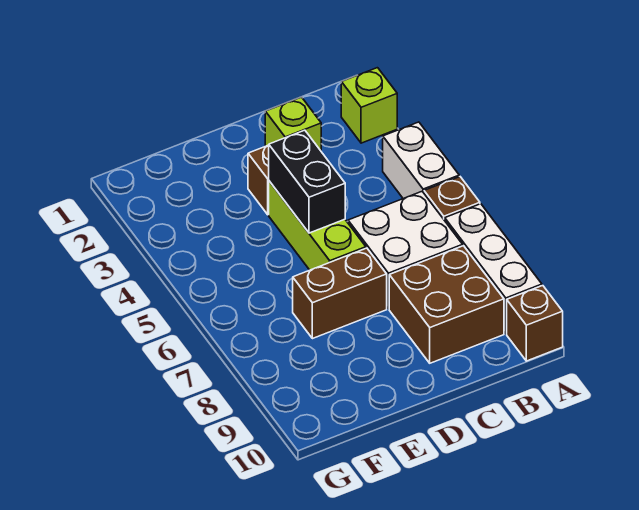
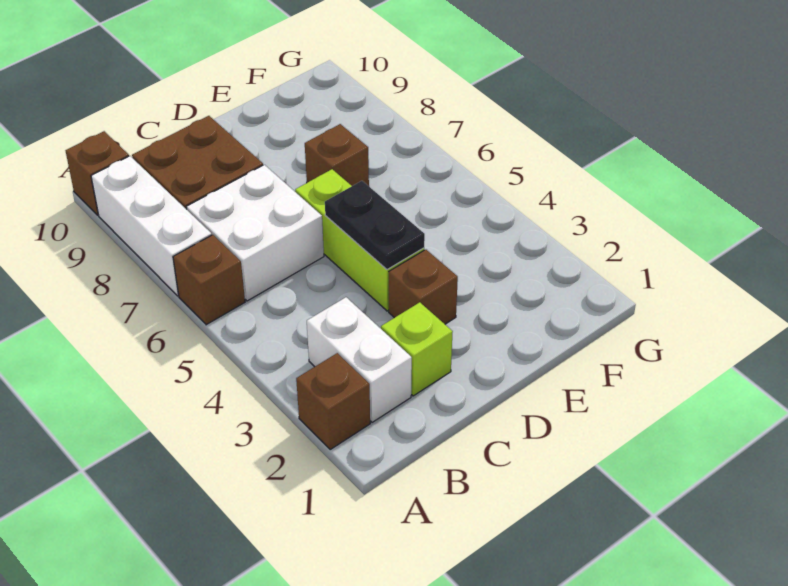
lime brick A2 level 1 -> brown brick A2 level 1
white brick A4:A5 level 1 -> white brick B2:B3 level 1
black brick D4:D5 level 2 -> black plate D4:D5 level 2
brown brick D7:E7 level 1 -> brown brick E7 level 1

